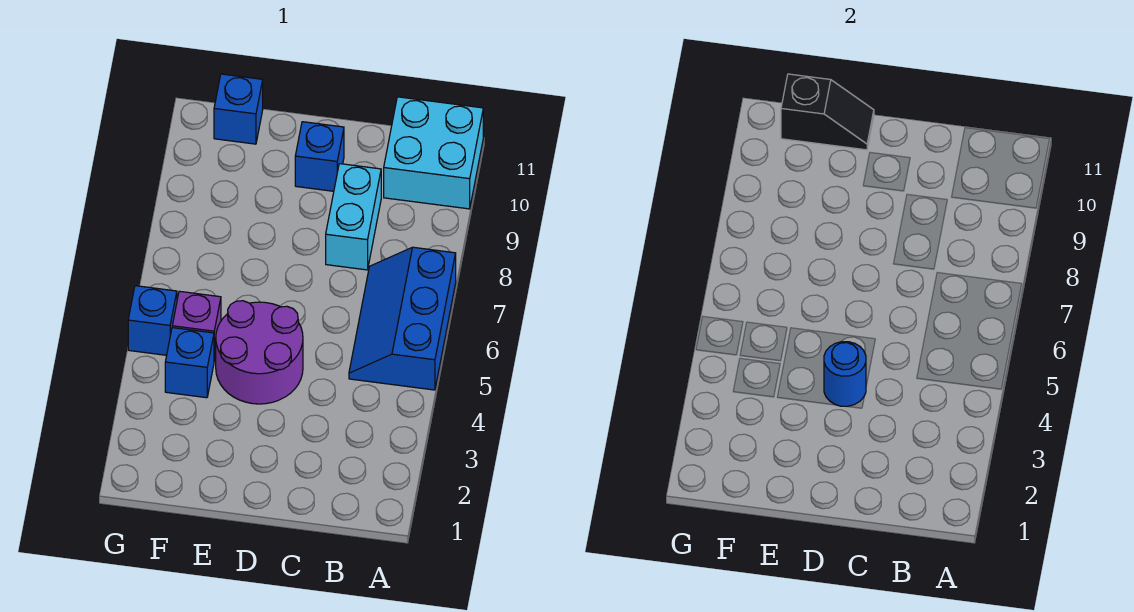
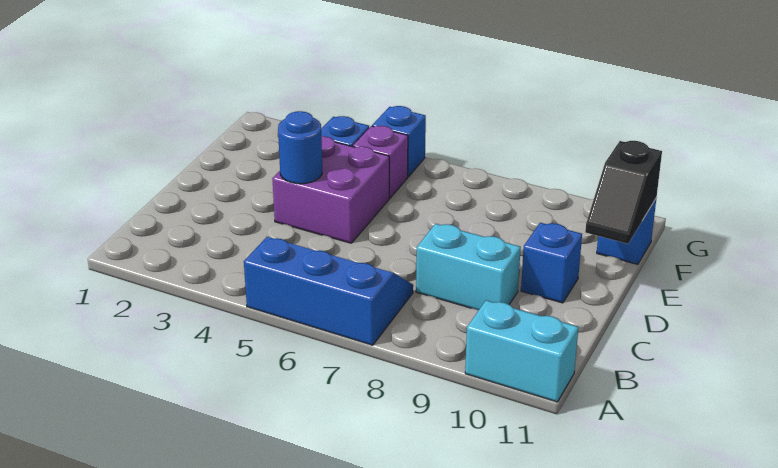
cyan brick A10:B11 level 1 -> cyan brick A10:A11 level 1
purple round brick D4:E5 level 1 -> purple brick D4:E5 level 1

